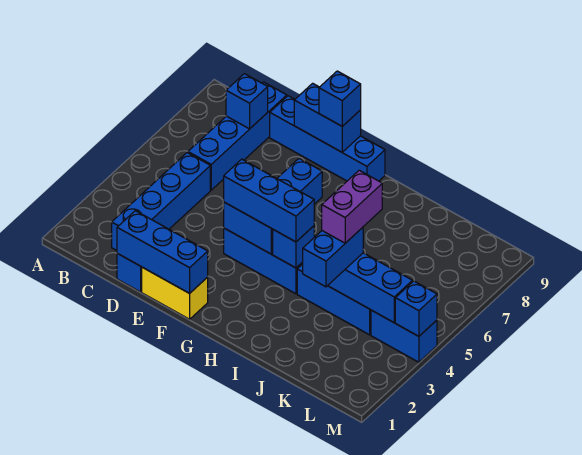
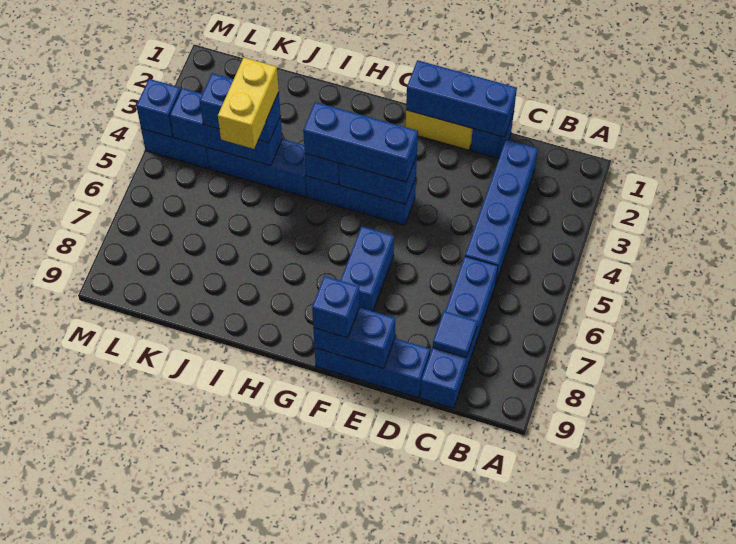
blue brick C8 level 2 -> blue tile C8 level 2
blue brick D9:G9 level 1 -> blue brick D9:F9 level 1
blue brick J3:J4 level 3 -> blue brick J4:K4 level 3
purple brick J4:J5 level 4 -> yellow brick J4:J5 level 4

